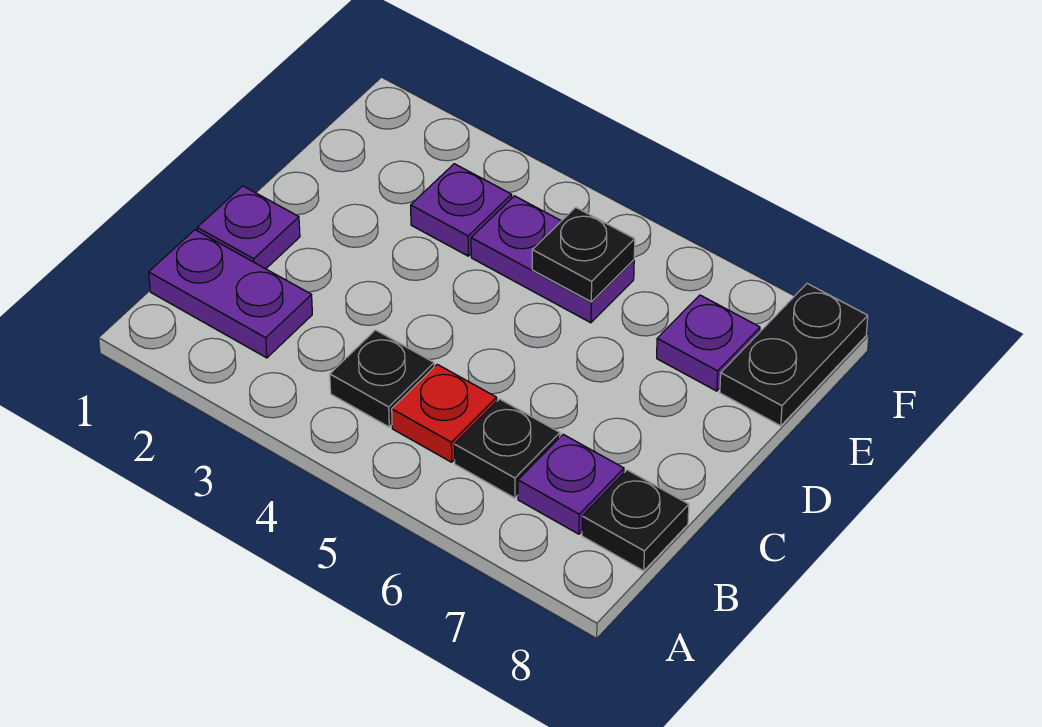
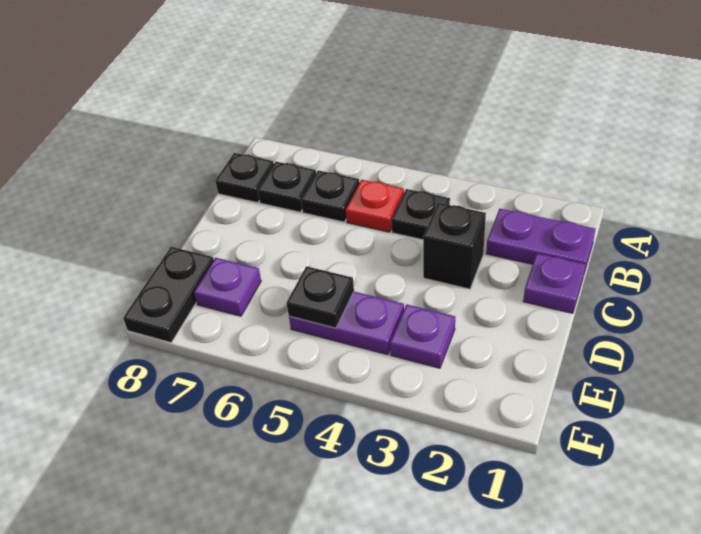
purple plate B7 level 1 -> black plate B7 level 1
none -> black brick C3 level 1

